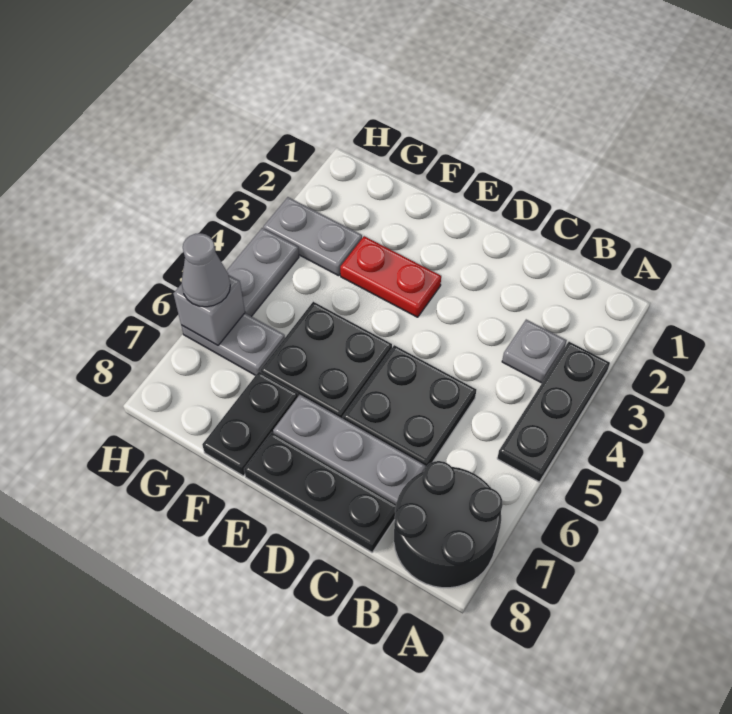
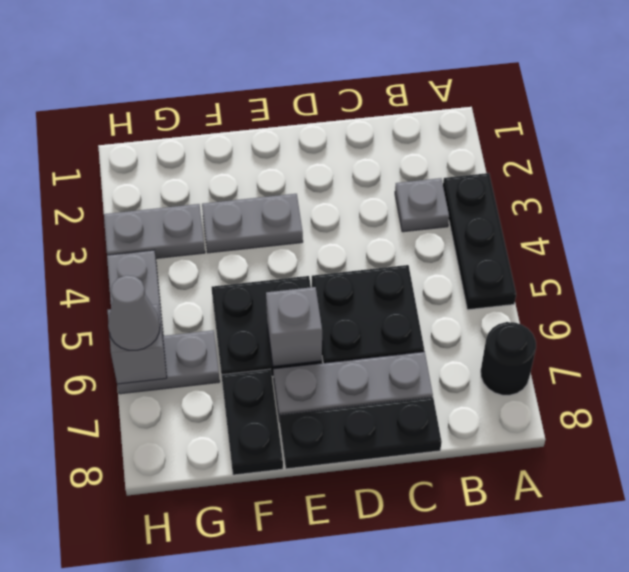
black round brick A7:B8 level 1 -> black round brick A7 level 1
red plate E3:F3 level 1 -> grey plate E3:F3 level 1
none -> grey brick E6 level 2

